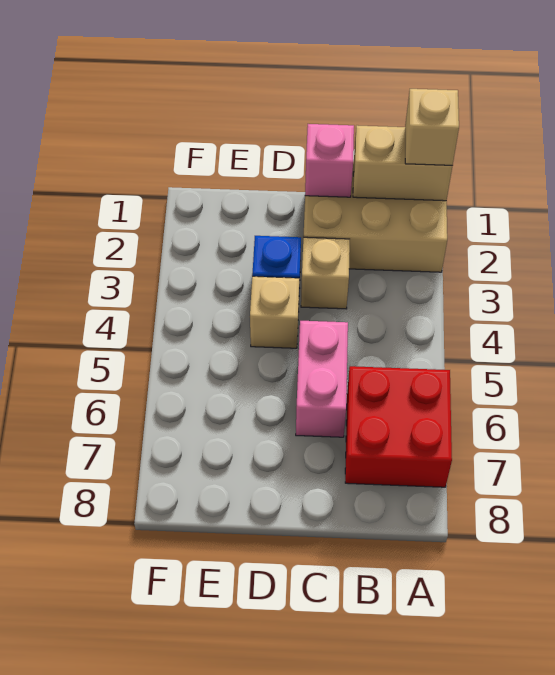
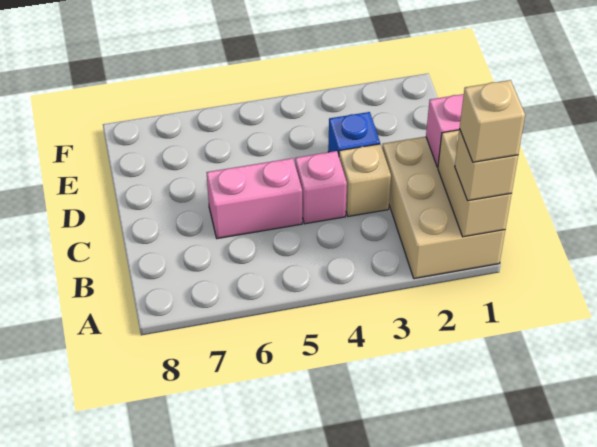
red brick A6:B7 level 1 -> none
none -> pink brick C4 level 1
tan brick D4 level 1 -> tan brick A1 level 4

